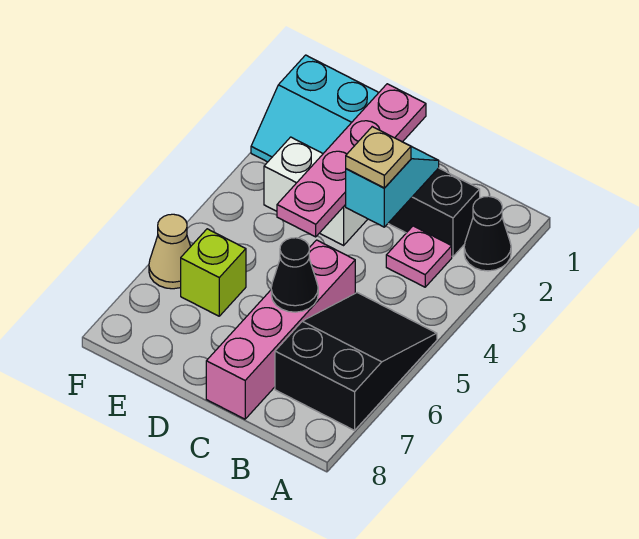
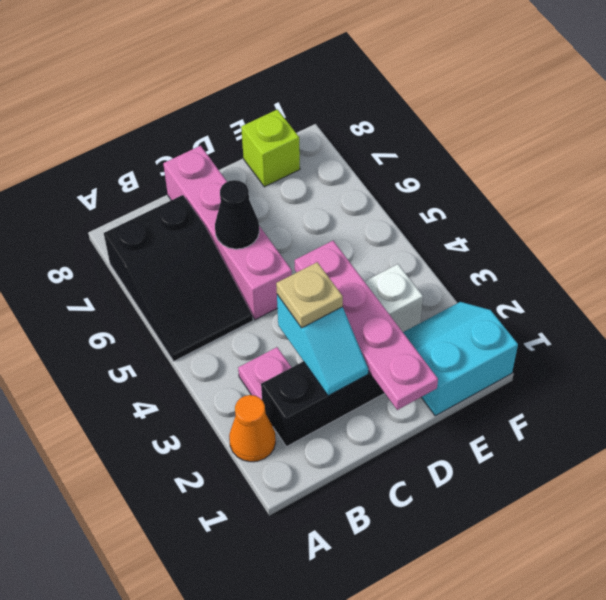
black cone A2 level 1 -> orange cone A2 level 1
lime brick E6 level 1 -> lime brick E8 level 1
tan cone F6 level 1 -> none

